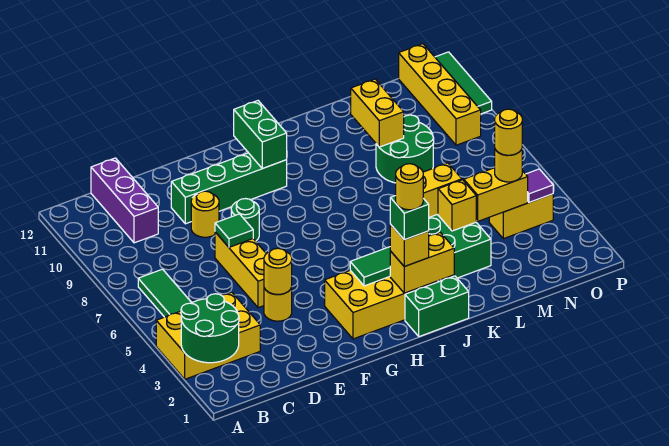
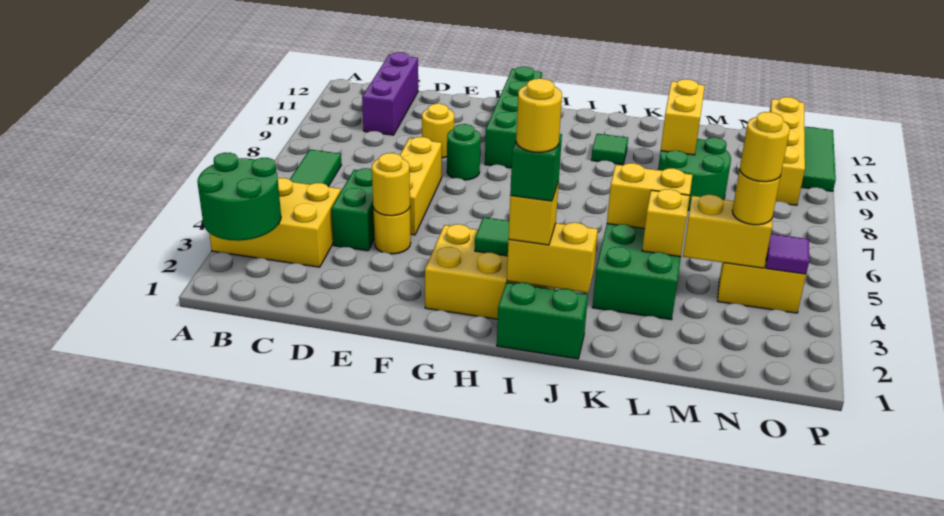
green tile E7 level 2 -> green tile J10 level 1
green brick E10:H10 level 1 -> green brick G9:G12 level 1
green brick H10:H11 level 2 -> green brick D4:D5 level 1

